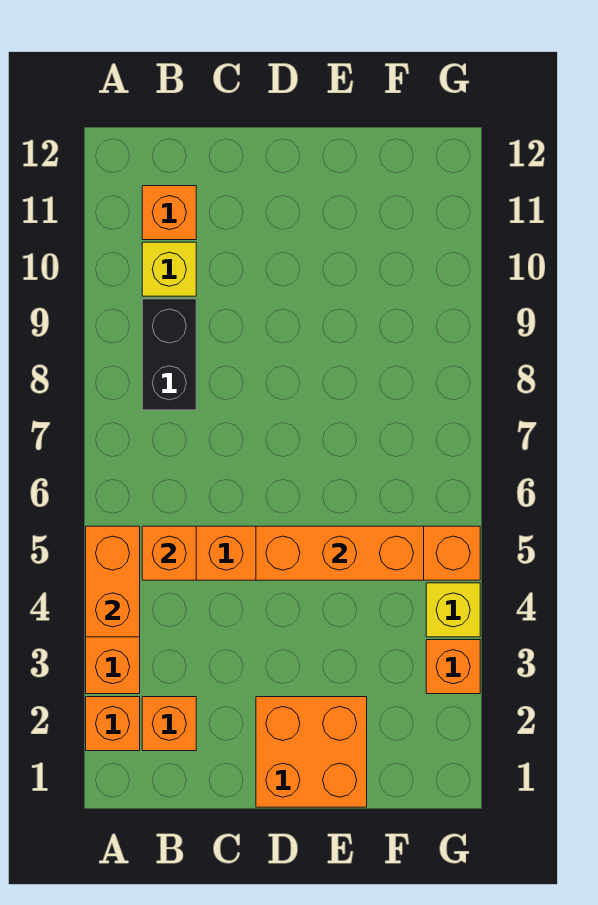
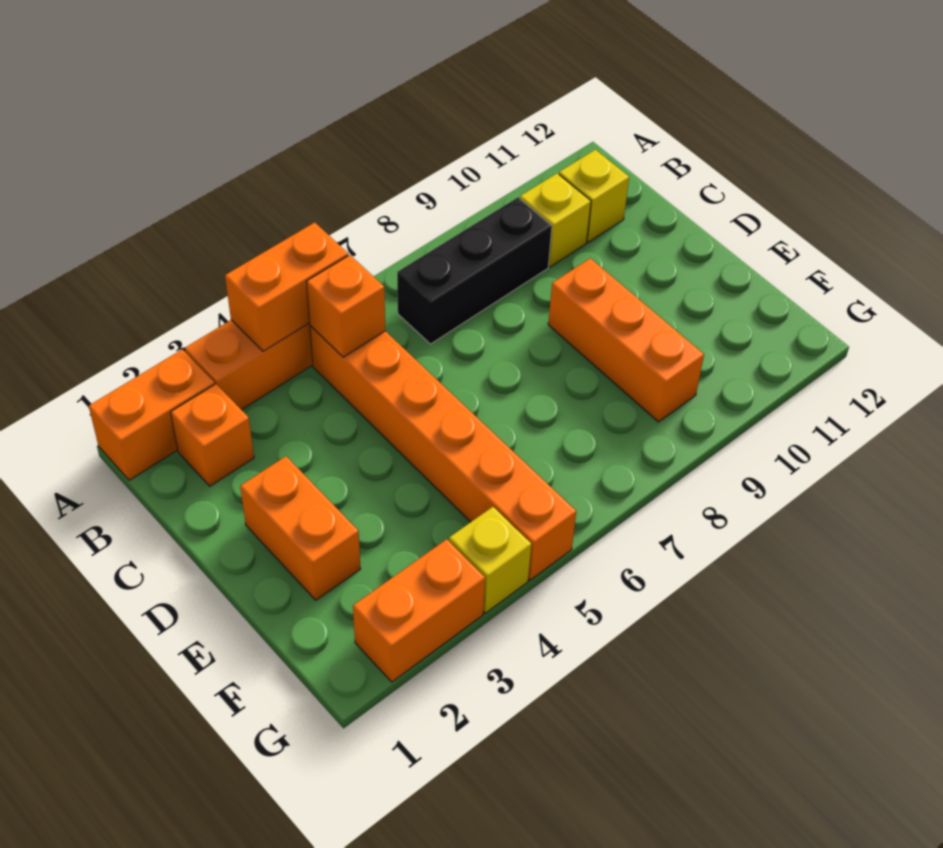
orange brick A2 level 1 -> orange brick A1:A2 level 1
black brick B8:B9 level 1 -> black brick B7:B9 level 1
orange brick B11 level 1 -> yellow brick B11 level 1
orange brick D1:E2 level 1 -> orange brick D2:E2 level 1
orange brick D5:F5 level 2 -> orange brick D9:F9 level 1
orange brick G3 level 1 -> orange brick G2:G3 level 1

